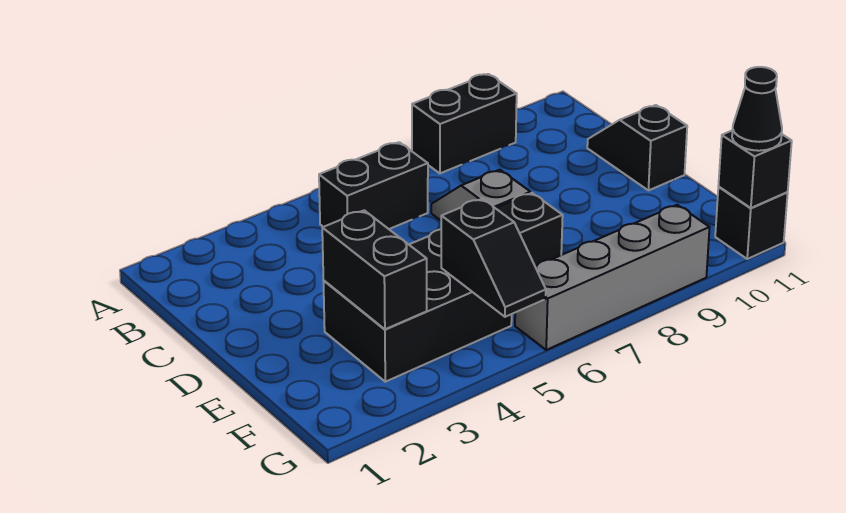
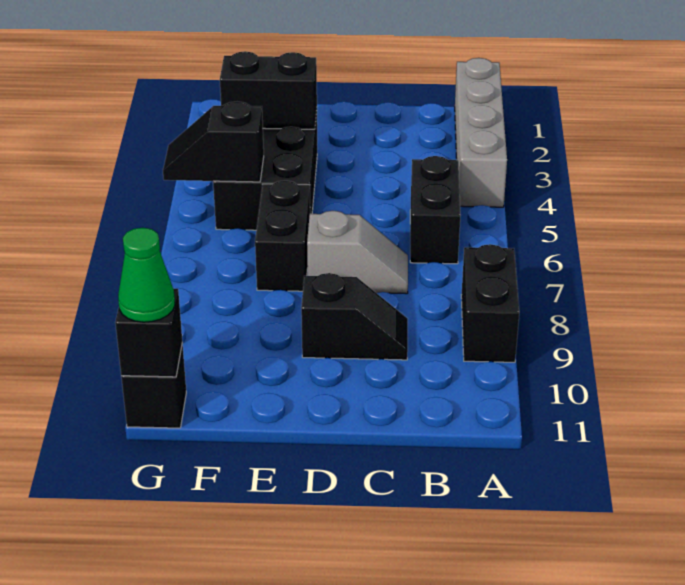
black slope C11:D11 level 1 top D -> black slope C9:D9 level 1 top D
grey brick G6:G9 level 1 -> grey brick A1:A4 level 1
black cone G11 level 3 -> green cone G11 level 3

